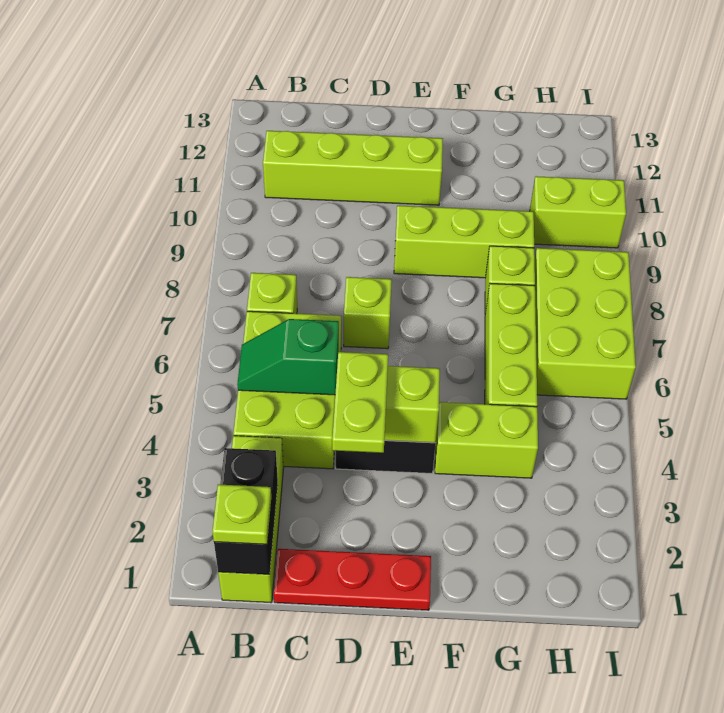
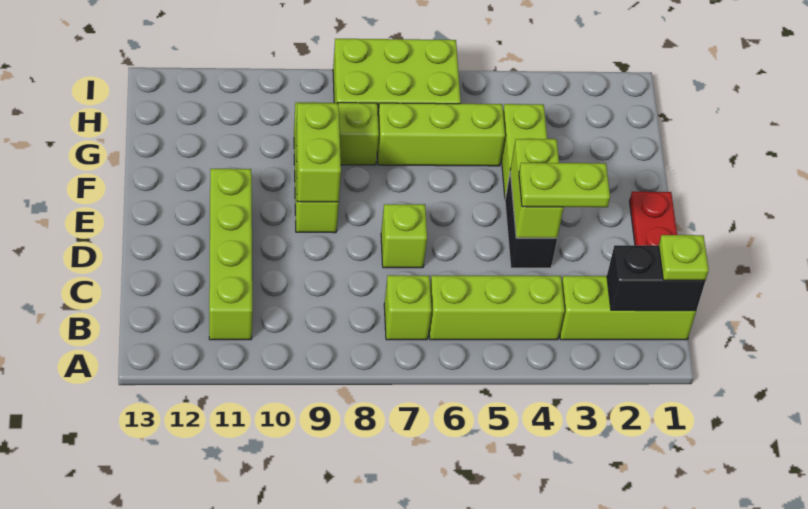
lime brick B4:C6 level 1 -> lime brick B4:B6 level 1
green slope B5:C5 level 2 top C -> none
lime brick H10:I10 level 1 -> lime brick E9:F9 level 2

